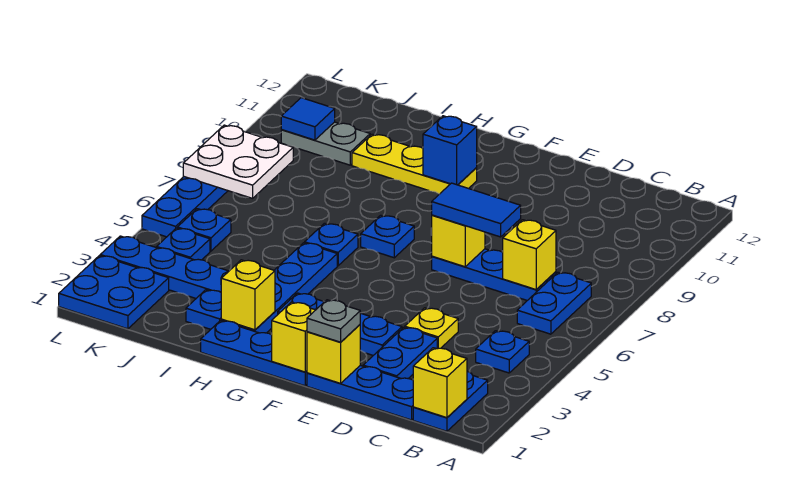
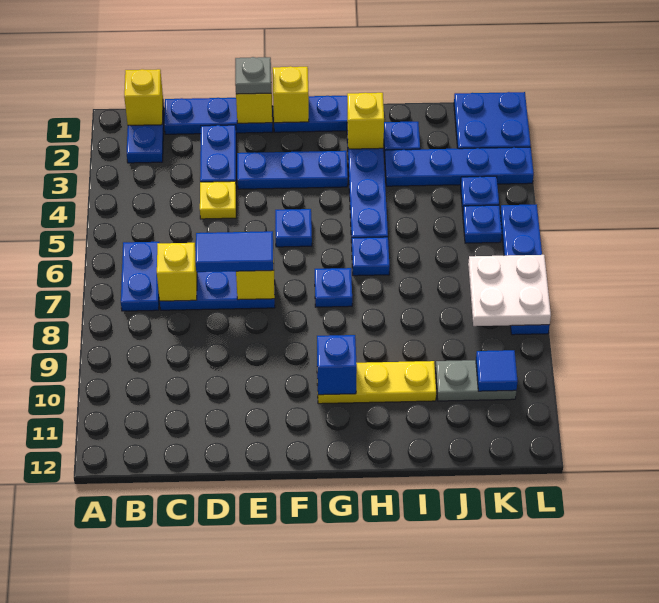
blue plate B4 level 1 -> blue plate F5 level 1

